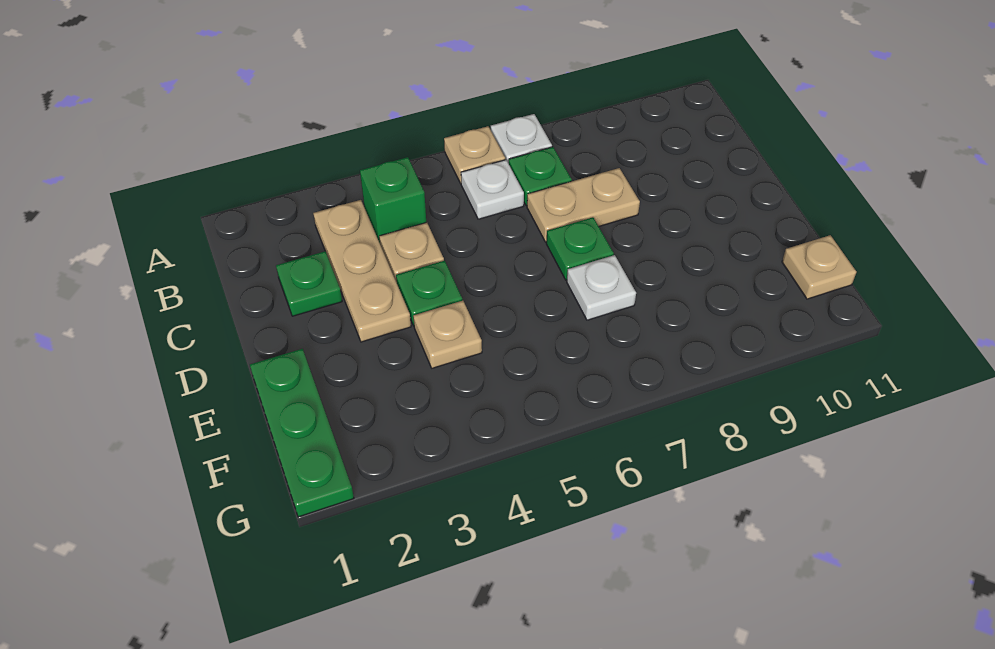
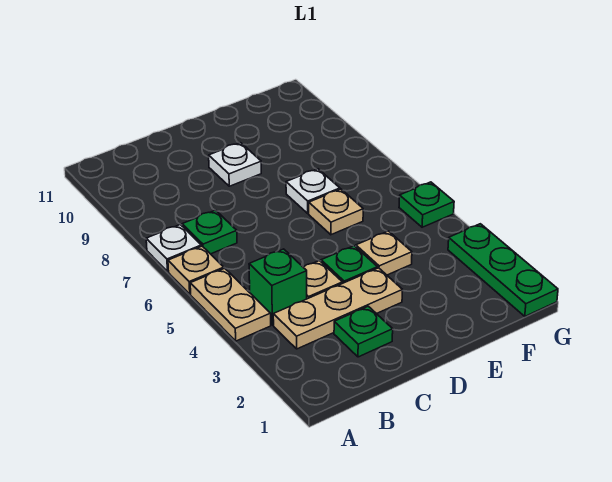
white plate B6 level 1 -> white plate D9 level 1
tan plate C7:C8 level 1 -> tan plate A4:A5 level 1
green plate D7 level 1 -> green plate G5 level 1
green plate E1:G1 level 1 -> green plate G1:G3 level 1
tan plate F11 level 1 -> tan plate E6 level 1

